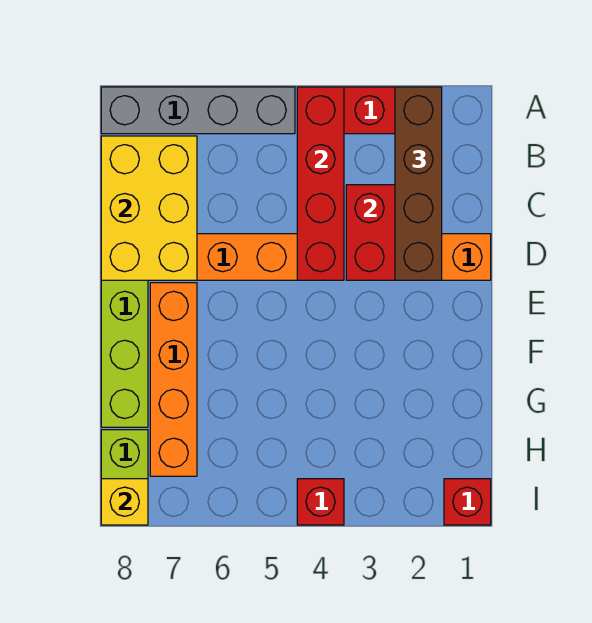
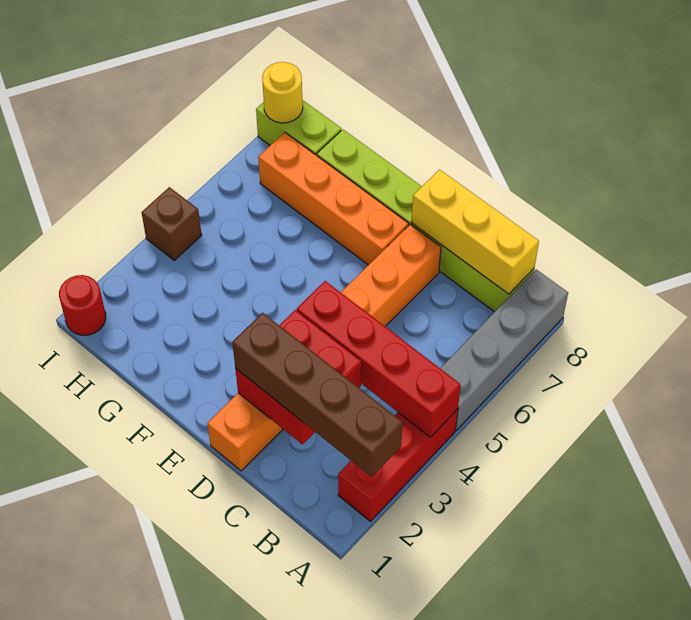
yellow brick B7:D8 level 2 -> yellow brick B8:D8 level 2
red brick I1 level 1 -> red round brick I1 level 1
red brick I4 level 1 -> brown brick I4 level 1
yellow brick I8 level 2 -> yellow round brick I8 level 2

